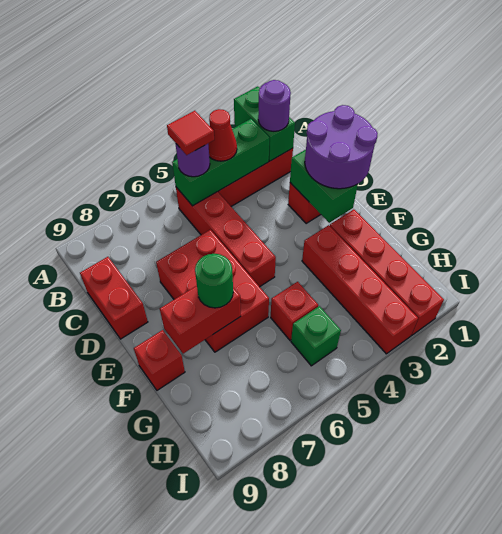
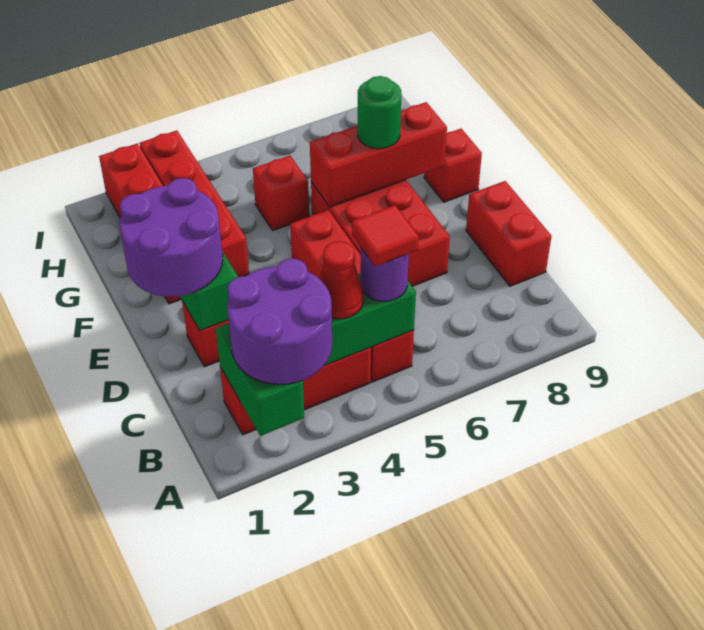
purple round brick B2 level 3 -> purple round brick A2:B3 level 3
red brick F7:F8 level 2 -> red brick F6:F8 level 2
green brick H5 level 1 -> none

